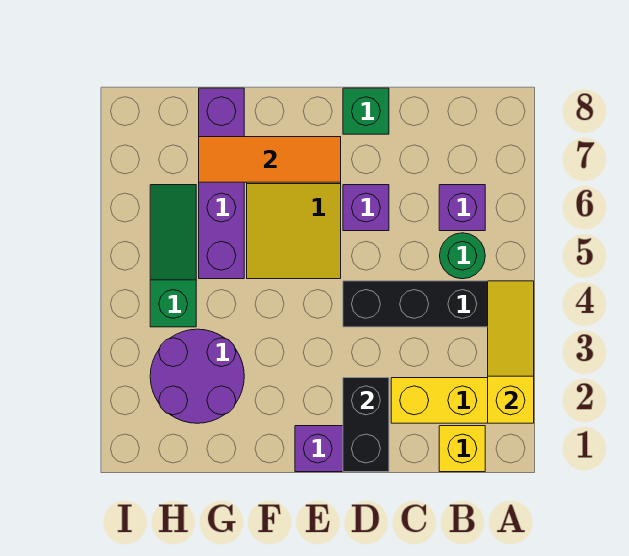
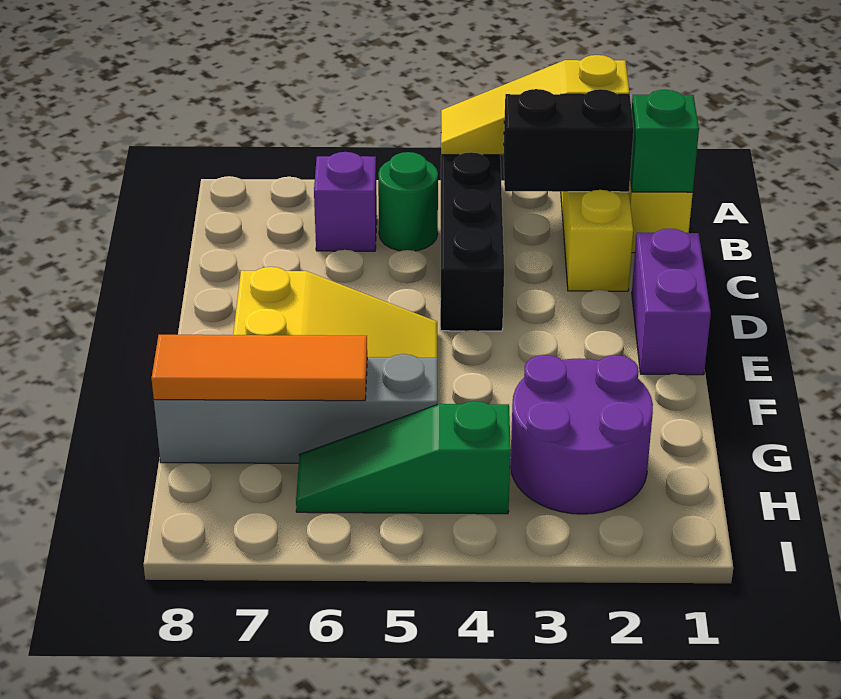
black brick D1:D2 level 2 -> black brick B2:B3 level 2
purple brick D6 level 1 -> none
green brick D8 level 1 -> green brick B1 level 2
orange tile E7:G7 level 2 -> orange tile G6:G8 level 2
purple brick G5:G8 level 1 -> grey brick G5:G8 level 1

